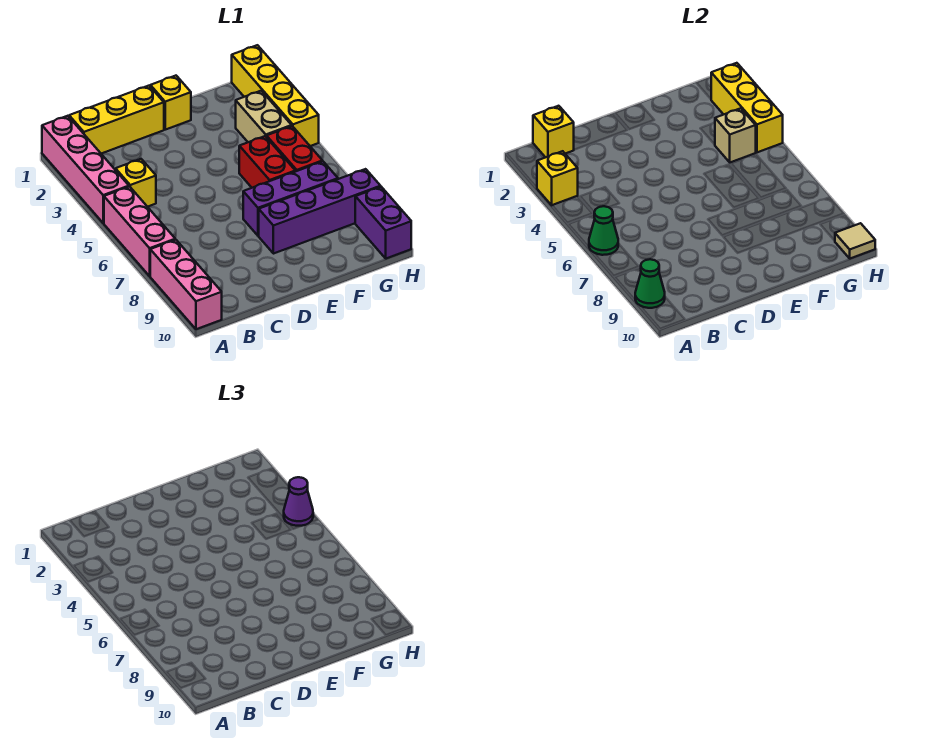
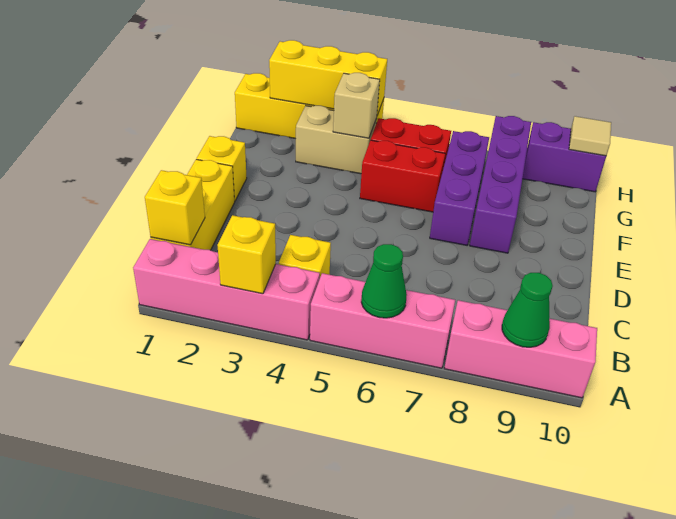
purple cone H4 level 3 -> none

